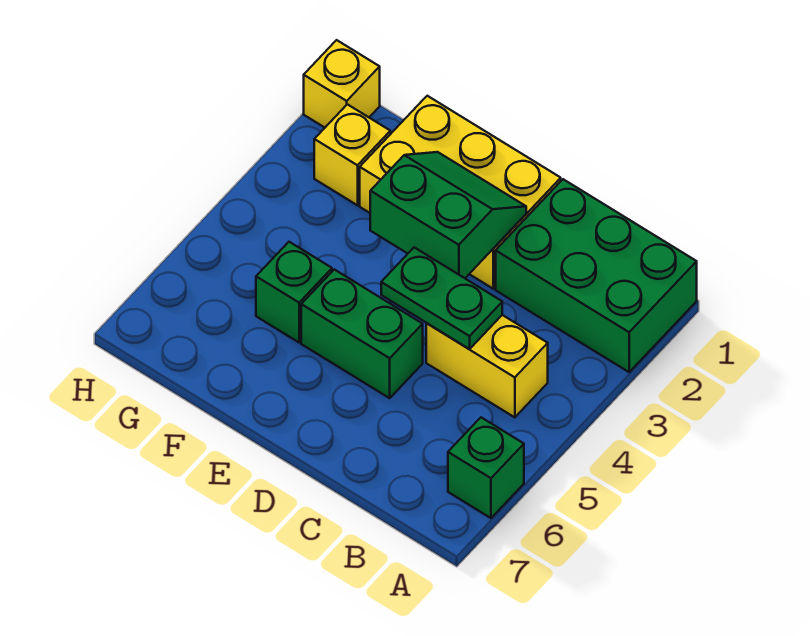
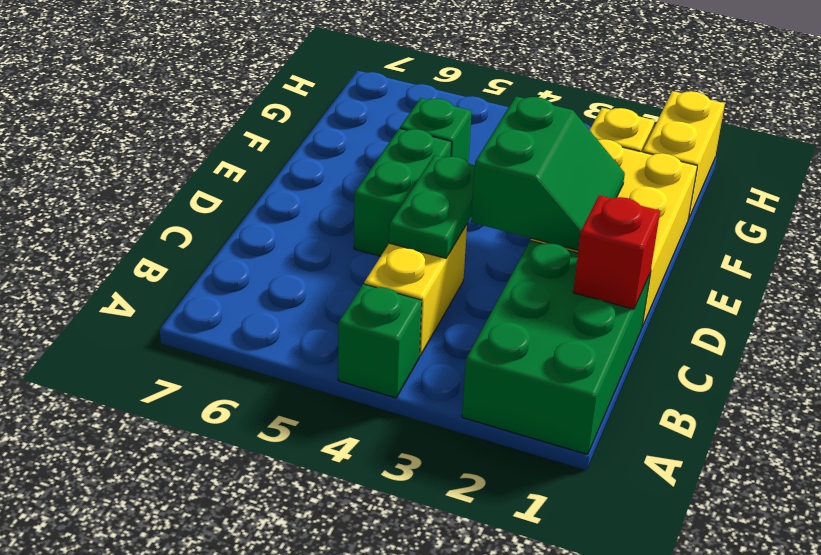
green brick A6 level 1 -> green brick A4 level 1
none -> red brick C1 level 2
yellow brick H1 level 1 -> yellow brick G1:H1 level 1

